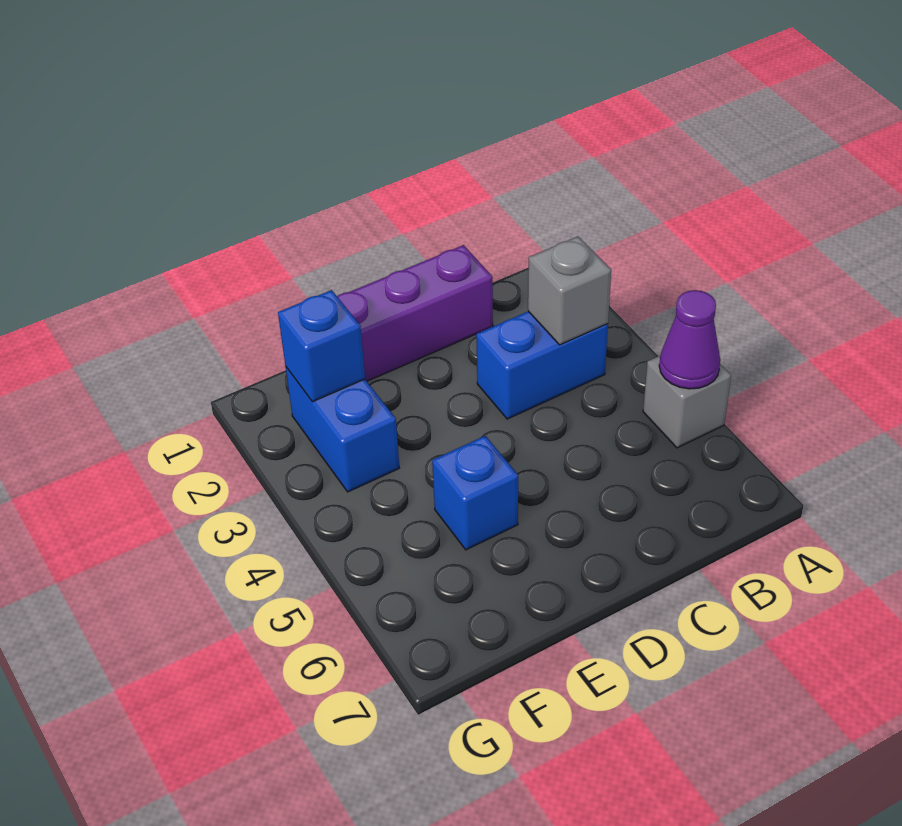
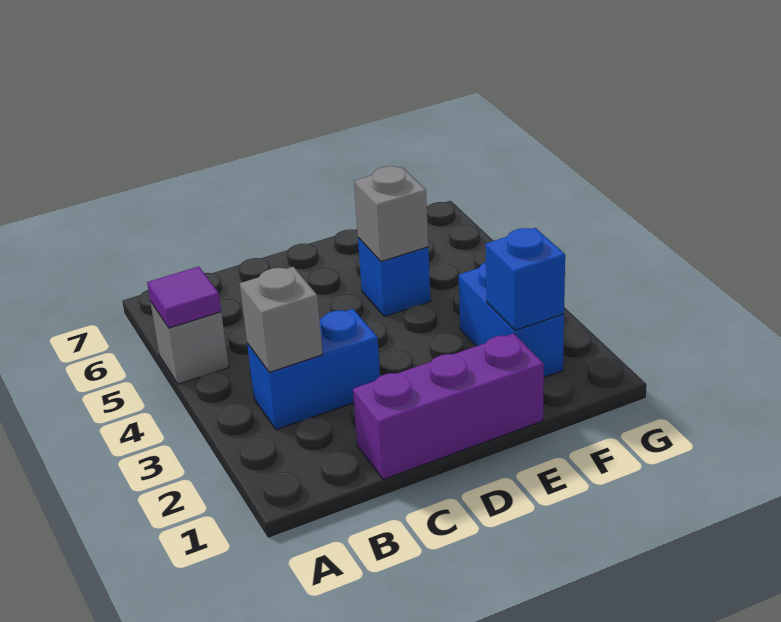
purple cone A5 level 2 -> purple tile A5 level 2
none -> grey brick E5 level 2

